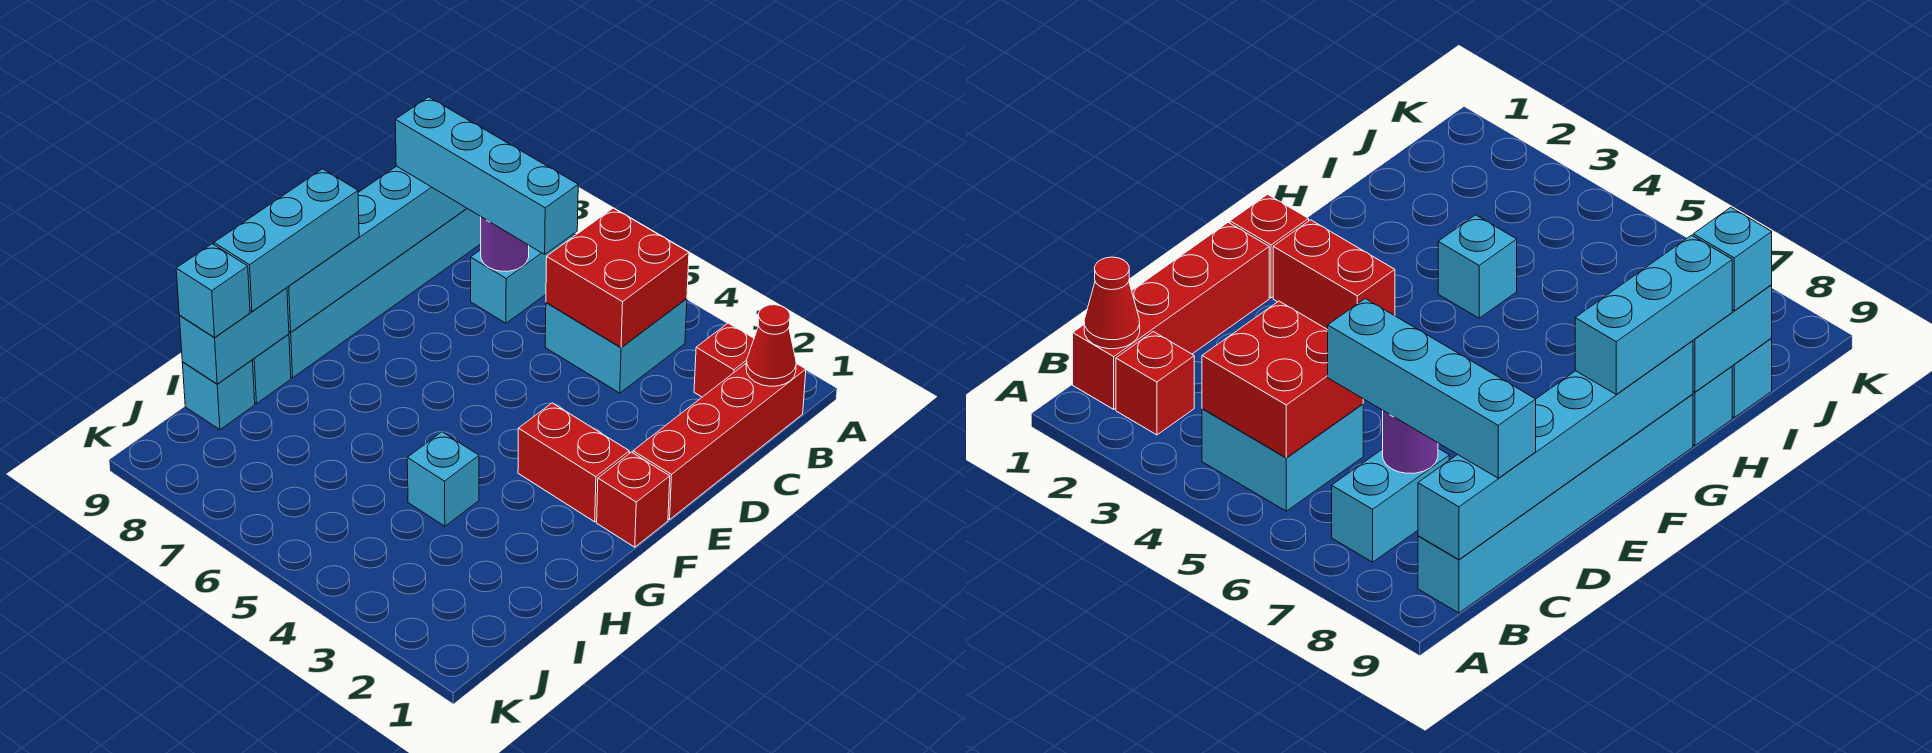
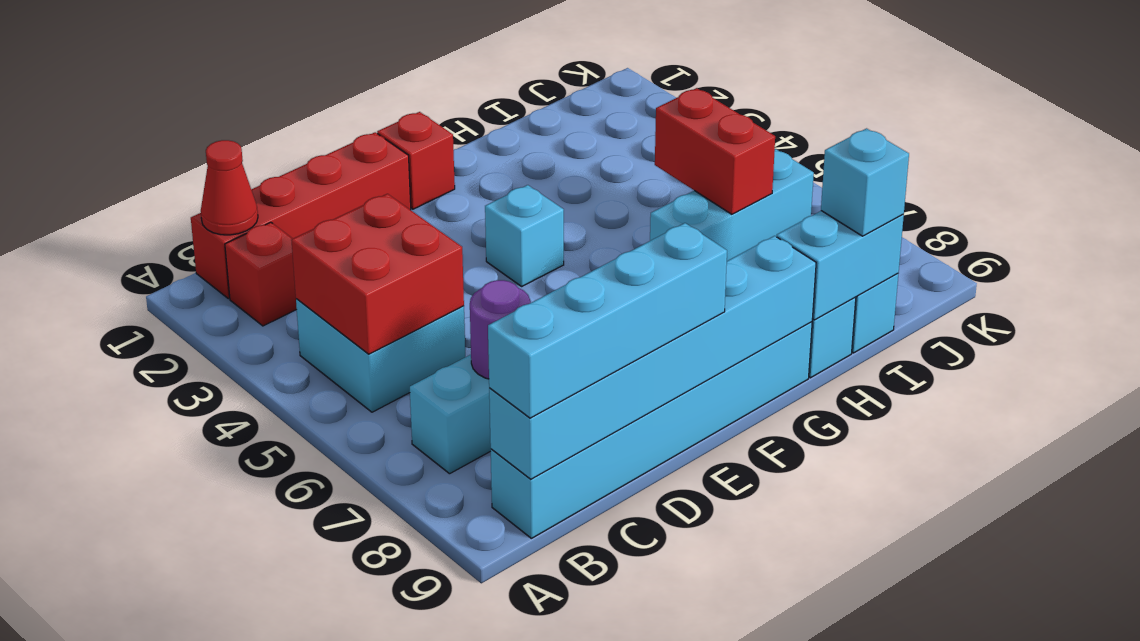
cyan brick C6:C9 level 3 -> cyan brick B9:E9 level 3
red brick F2:F3 level 1 -> red brick I5:I6 level 2
cyan brick F9:H9 level 3 -> cyan brick H6:J6 level 1
cyan brick H4 level 1 -> cyan brick F4 level 1

